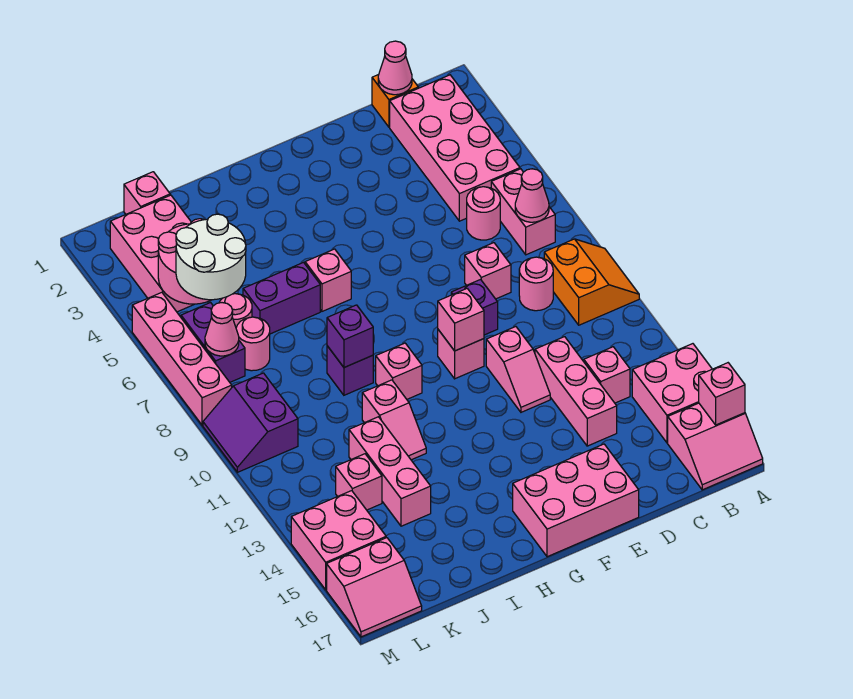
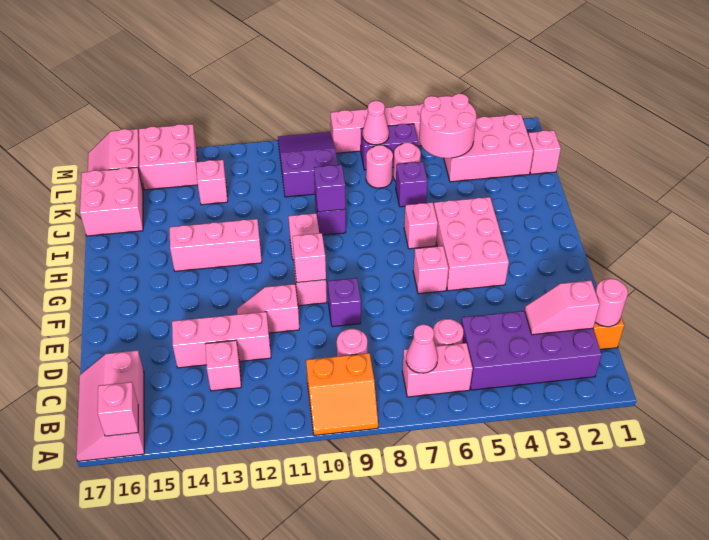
pink brick A14:B15 level 1 -> pink brick J16:K17 level 1
pink slope A16:B17 level 1 top 16 -> pink slope A16:C17 level 1 top 16
pink brick B2:C5 level 1 -> purple brick B2:C5 level 1
pink cone C1 level 2 -> pink round brick C1 level 2
pink brick D8 level 1 -> pink brick F6 level 1
pink brick E16:G17 level 1 -> pink brick F4:H5 level 1
purple brick I6:J6 level 1 -> purple brick J6 level 1
pink slope I11:I12 level 1 top 11 -> pink slope C2:C3 level 2 top 2
pink brick J12:J14 level 1 -> pink brick H12:H14 level 1
white round brick K5:L6 level 3 -> none
purple slope L9:M10 level 1 top L -> purple slope K9:M10 level 1 top K

